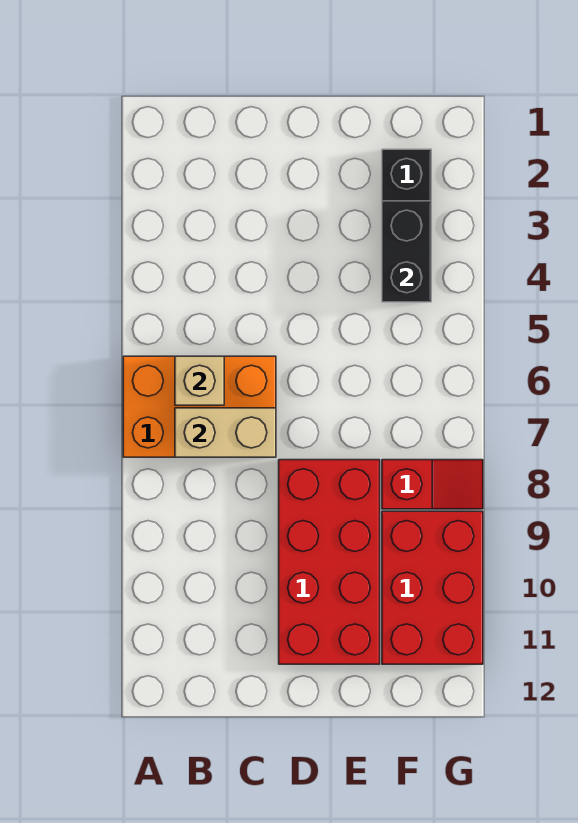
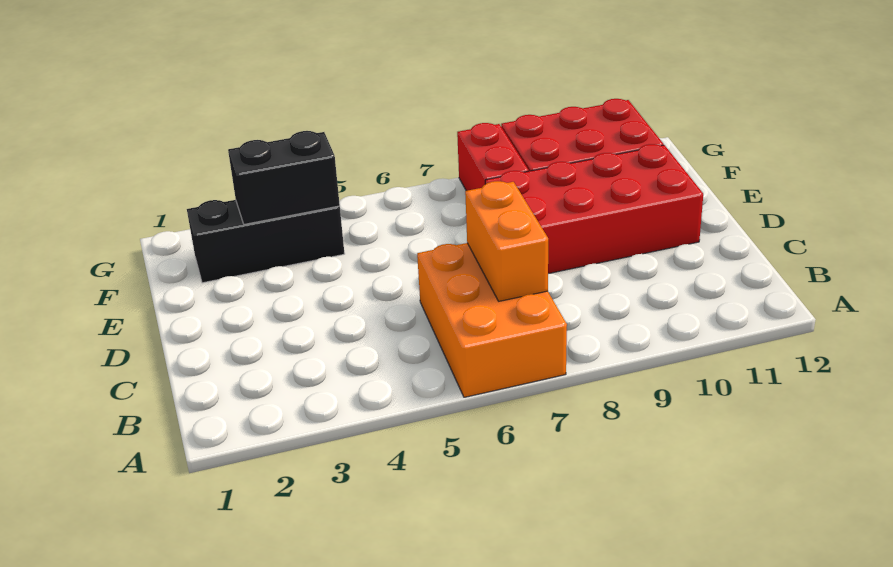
tan brick B6 level 2 -> none
tan brick B7:C7 level 2 -> orange brick B7:C7 level 2
red slope F8:G8 level 1 top F -> red brick F8:G8 level 1

